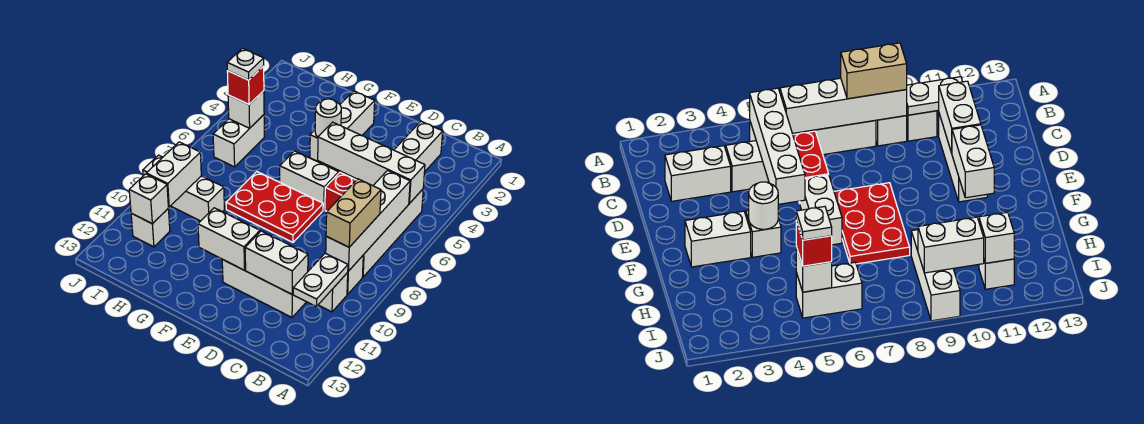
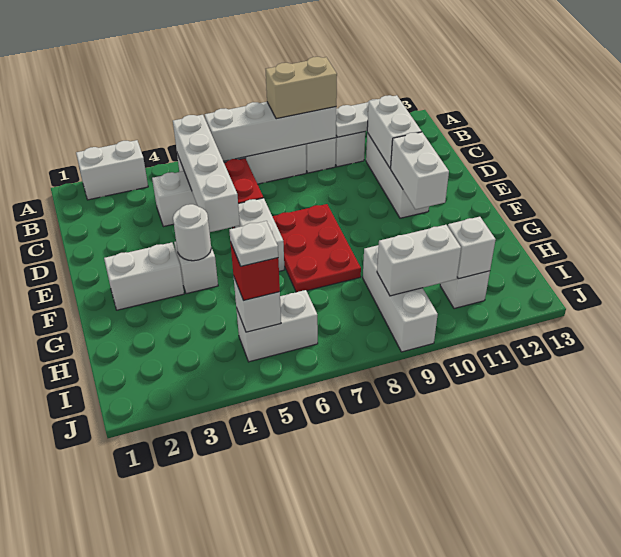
white brick C2:C3 level 1 -> white brick A2:A3 level 1

